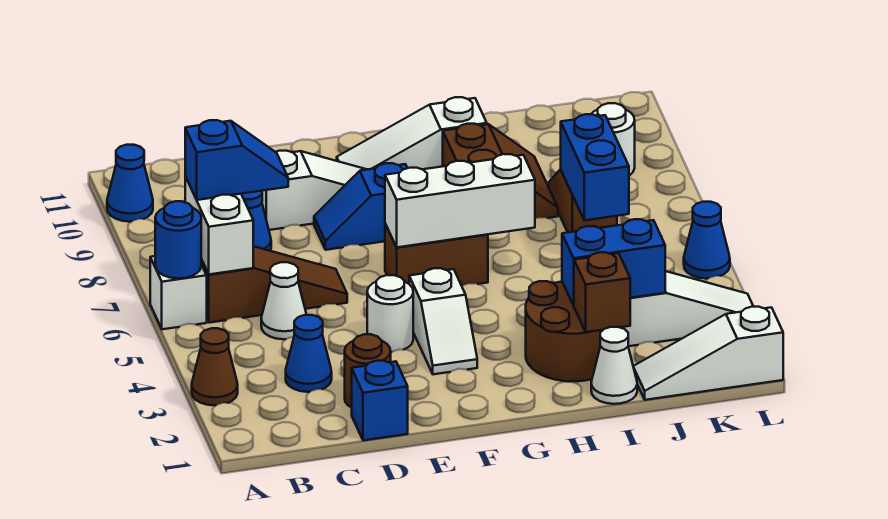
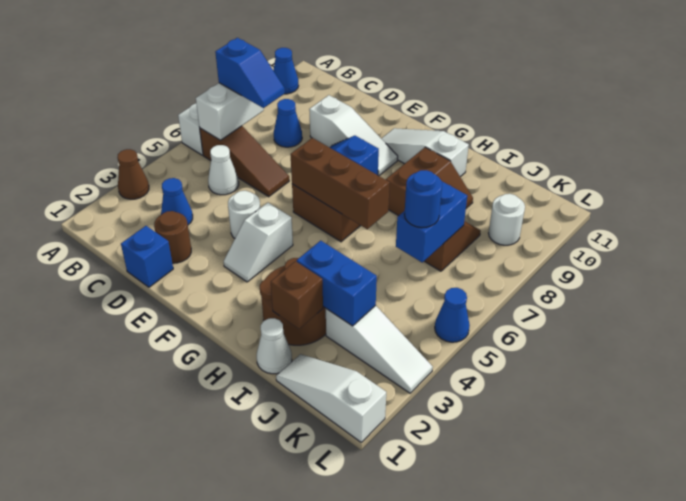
blue round brick A6 level 2 -> blue round brick J6 level 3
white brick F6:H6 level 2 -> brown brick F6:H6 level 2

